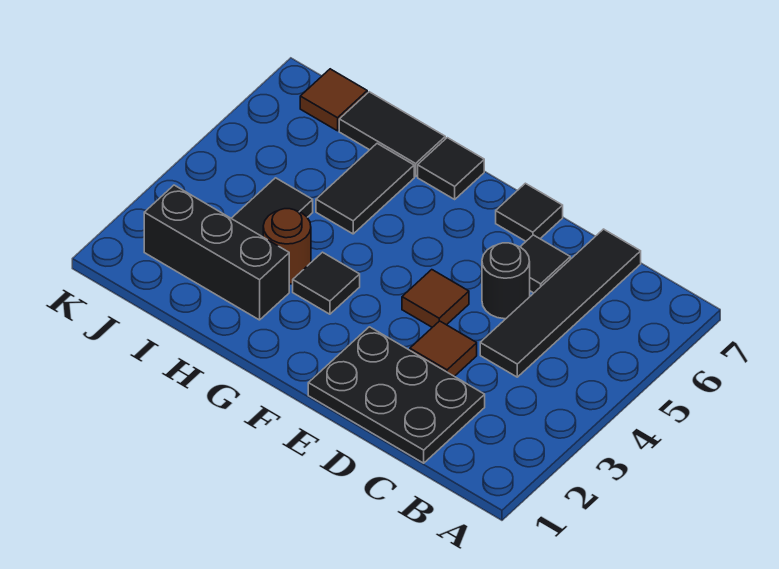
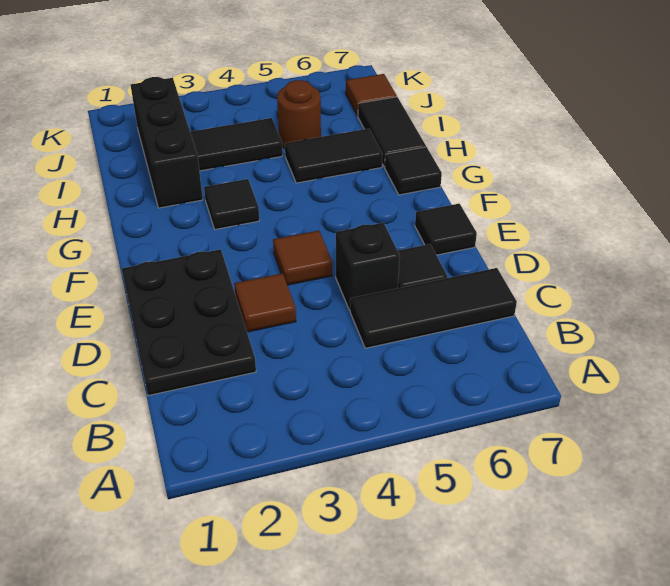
black tile C4:C7 level 1 -> black tile C5:C7 level 1
black round brick D5 level 1 -> black brick D5 level 1
brown round brick H3 level 1 -> brown round brick I5 level 1

